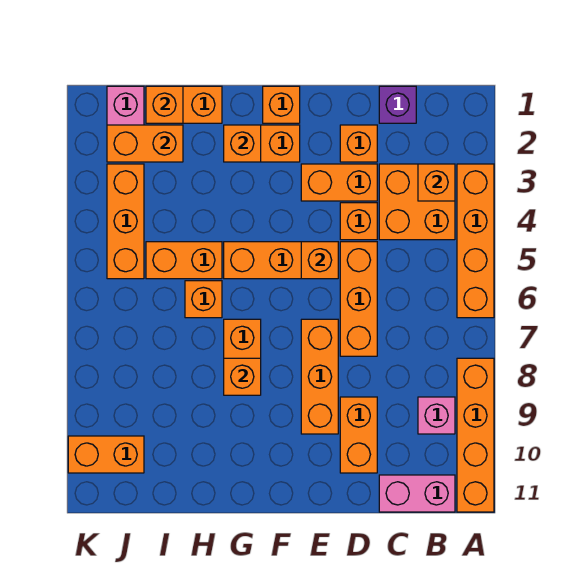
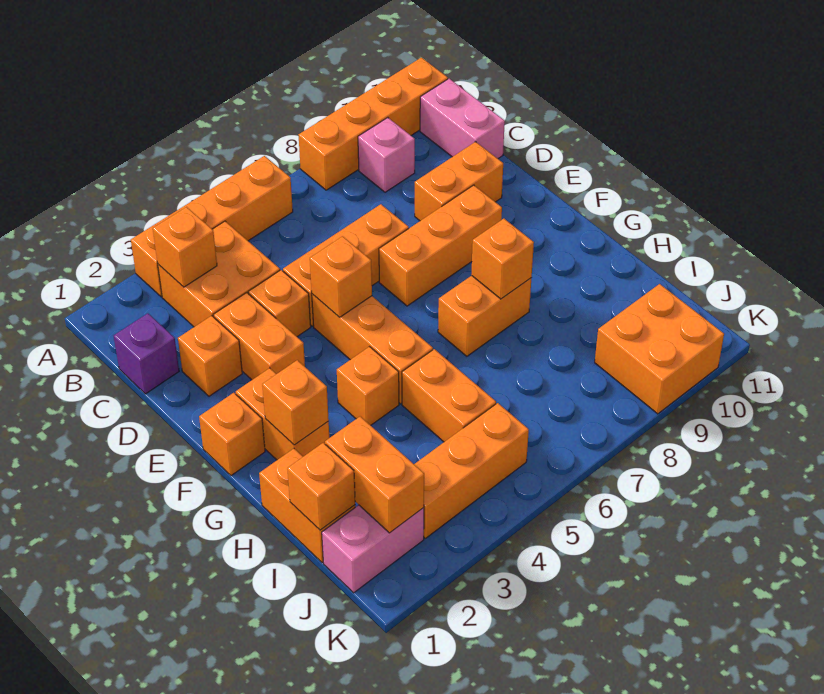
orange brick H6 level 1 -> orange brick G4 level 1
orange brick J10:K10 level 1 -> orange brick J9:K10 level 1

